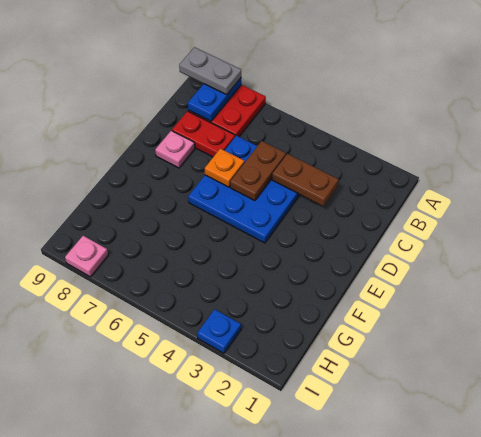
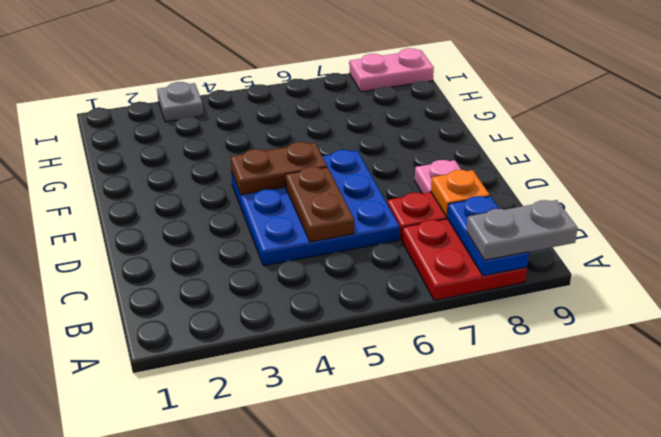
brown plate C3:C4 level 2 -> brown plate E4:E5 level 2
orange plate D6 level 2 -> orange plate C8 level 2
blue plate I3 level 1 -> grey plate I3 level 1
pink plate I8 level 1 -> pink plate I8:I9 level 1

